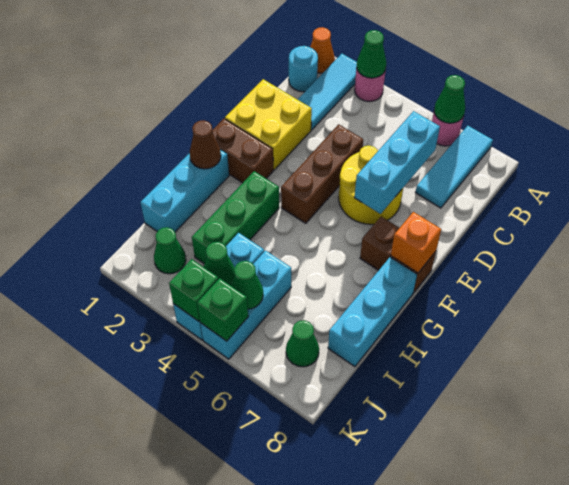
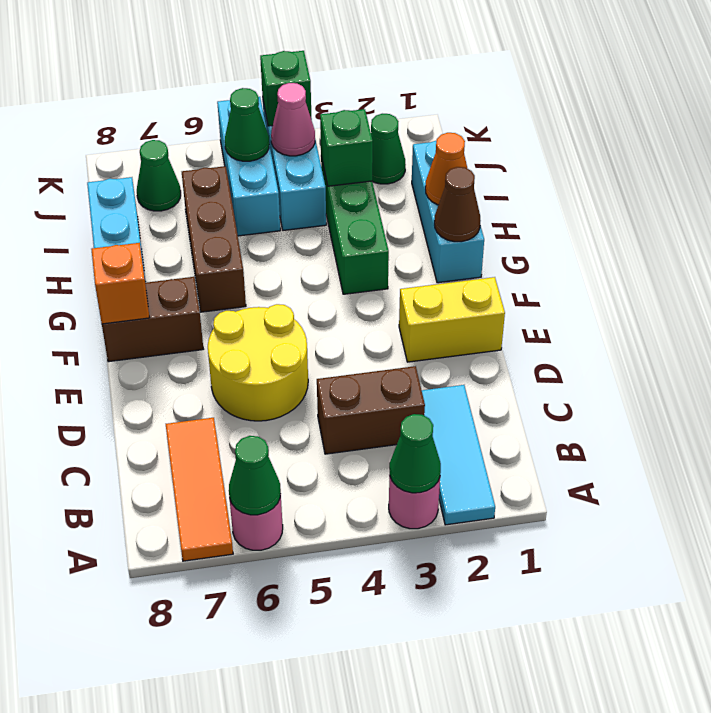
orange cone A1 level 1 -> orange cone H1 level 2
cyan tile A7:C7 level 1 -> orange tile A7:C7 level 1
cyan round brick B1 level 1 -> none
cyan brick C6:E6 level 2 -> none
yellow brick D1:E2 level 1 -> yellow brick E1:E2 level 1
brown brick D4:F4 level 1 -> brown brick G6:I6 level 1
brown brick F1:F2 level 1 -> brown brick C3:C4 level 1
green cone J4 level 2 -> pink cone J4 level 2
green brick K5 level 2 -> green brick I3 level 2

